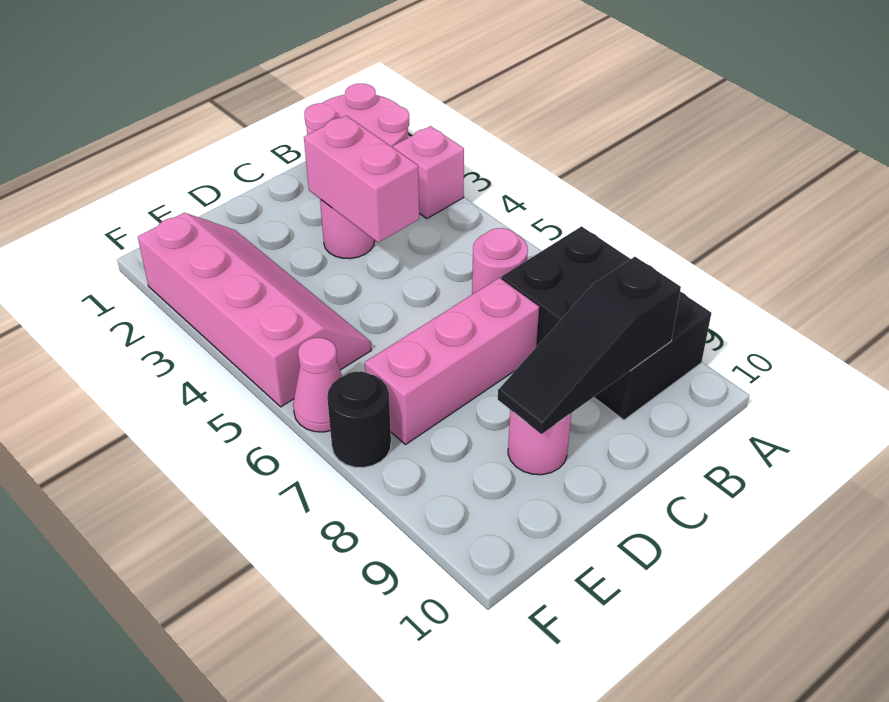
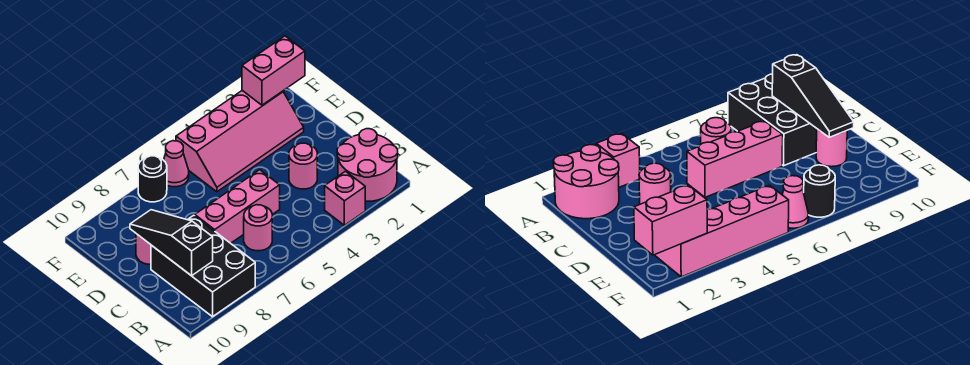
black brick A7:B9 level 1 -> black brick A8:C9 level 1
pink brick C3:C4 level 2 -> pink brick F1:F2 level 2
pink brick C7:E7 level 1 -> pink brick C5:C7 level 1

